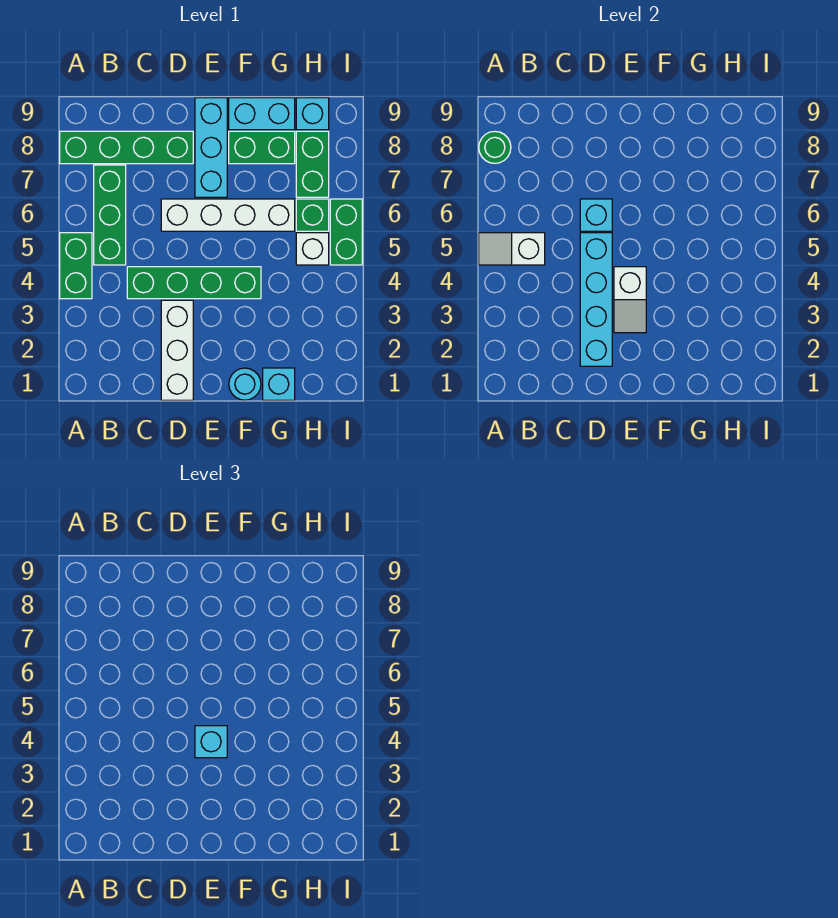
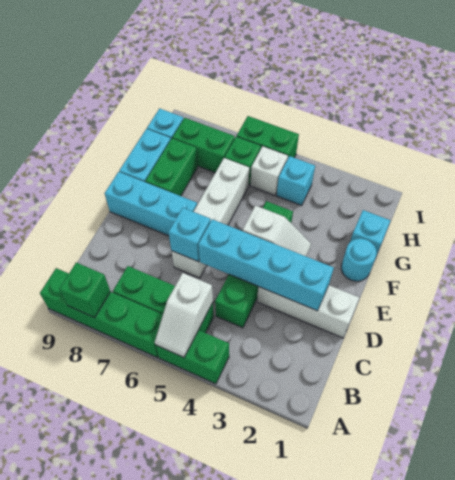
green brick A8:D8 level 1 -> green brick A6:A9 level 1
green round brick A8 level 2 -> green brick A8 level 2
cyan brick E4 level 3 -> cyan brick H4 level 1

